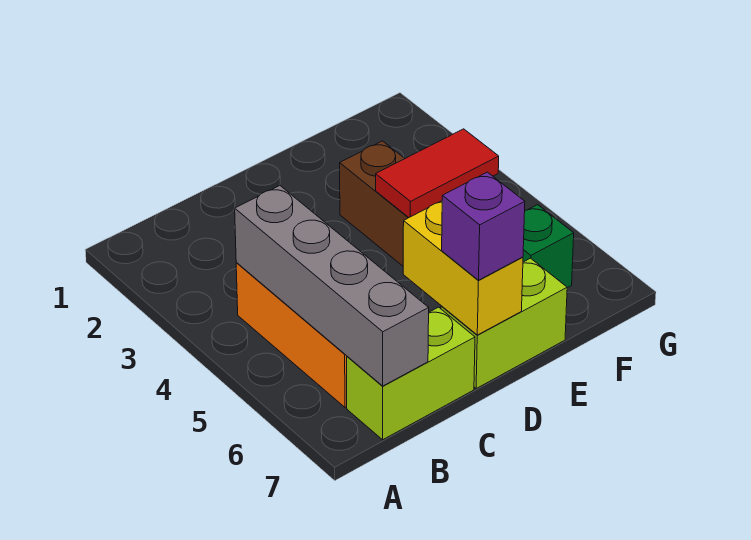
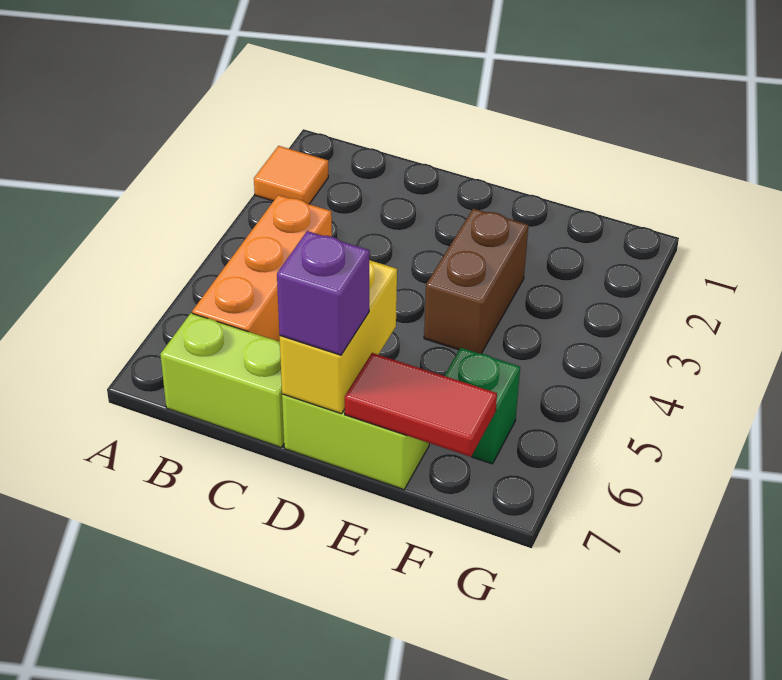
none -> orange tile A2 level 1
grey brick B4:B7 level 2 -> none
red tile E4:F4 level 2 -> red tile E7:F7 level 2

